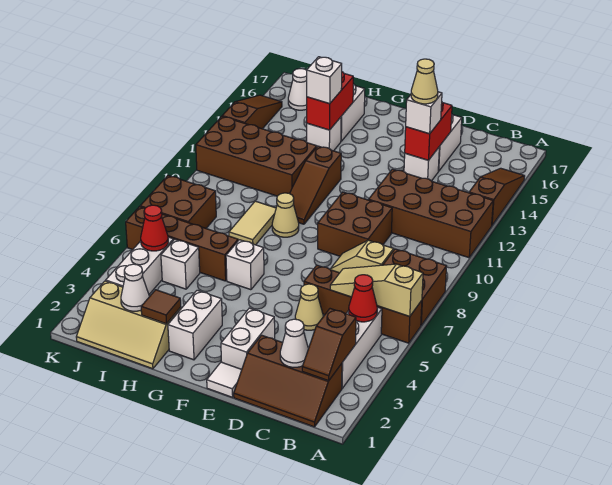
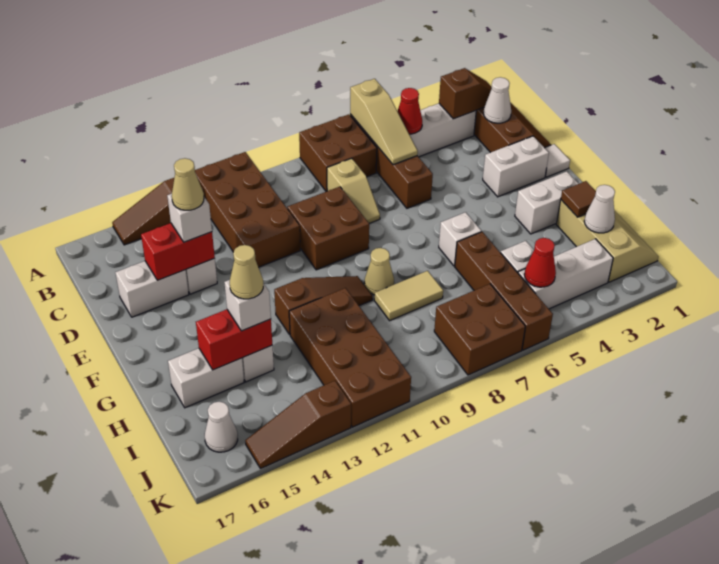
tan cone D5 level 1 -> tan cone H14 level 4

